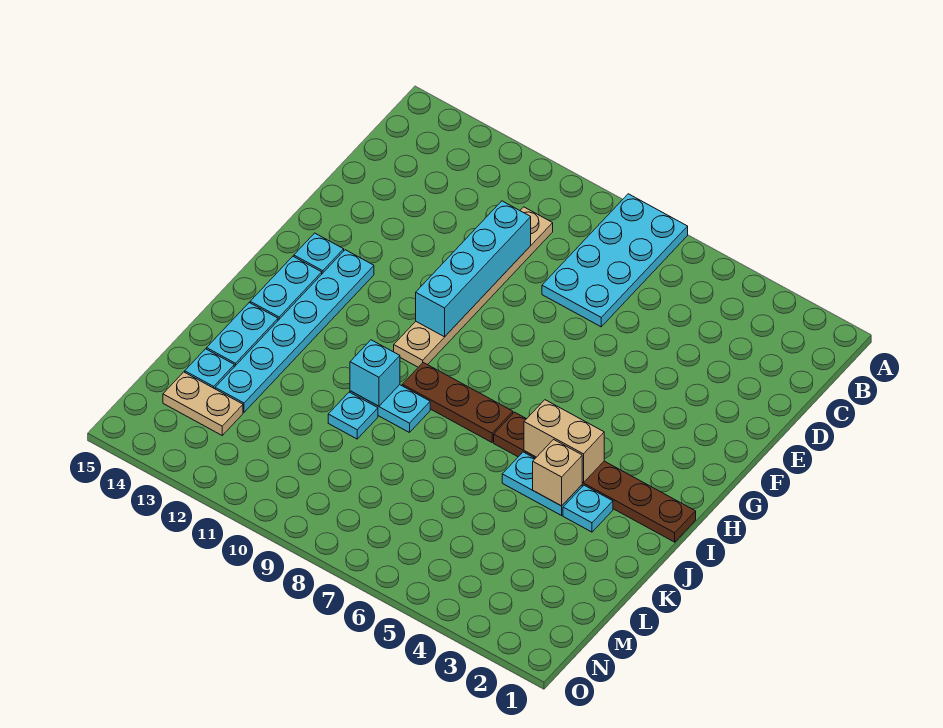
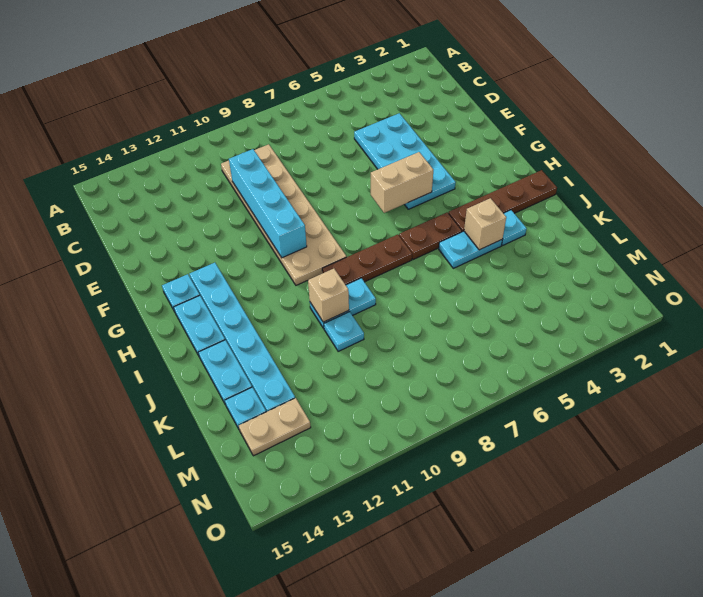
cyan plate A7:D8 level 1 -> cyan plate D4:G5 level 1
tan plate C10:H10 level 1 -> tan plate C9:H10 level 1
tan brick I4:I5 level 2 -> tan brick G5:G6 level 2
cyan brick J10 level 2 -> tan brick J10 level 2

